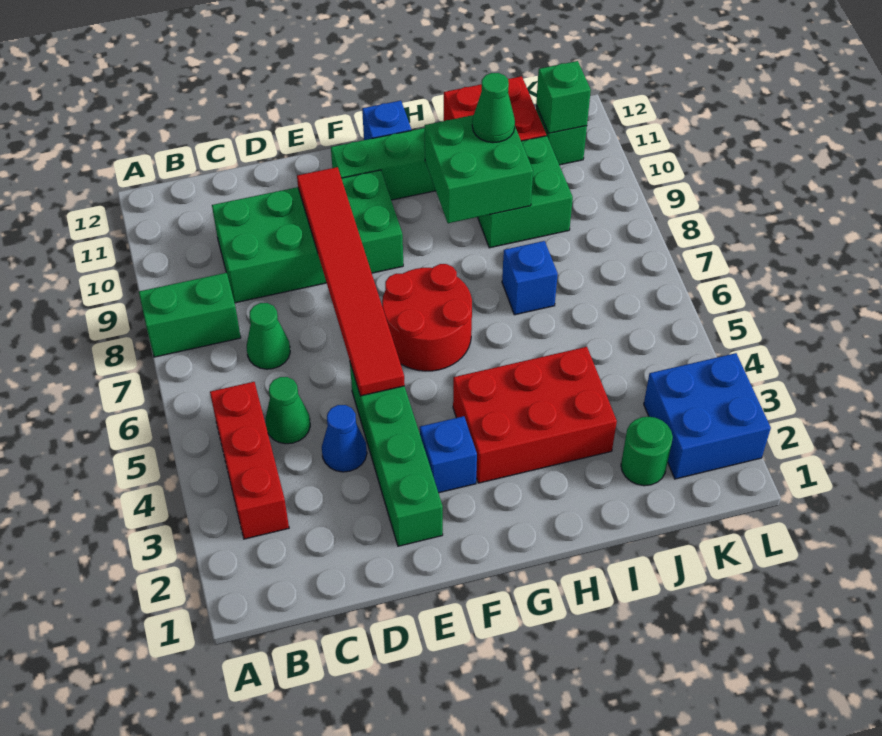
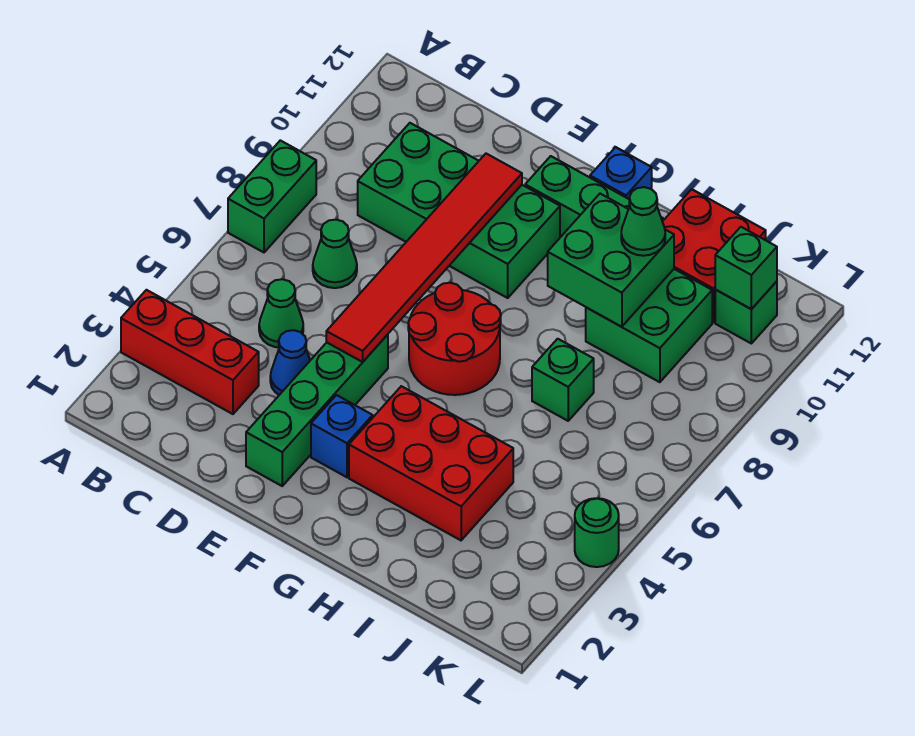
green brick A8:B8 level 1 -> green brick A7:A8 level 1
red brick B3:B5 level 1 -> red brick A3:C3 level 1
blue brick I7 level 1 -> green brick I7 level 1
green round brick J2 level 1 -> green round brick L4 level 1
blue brick K2:L3 level 1 -> none

